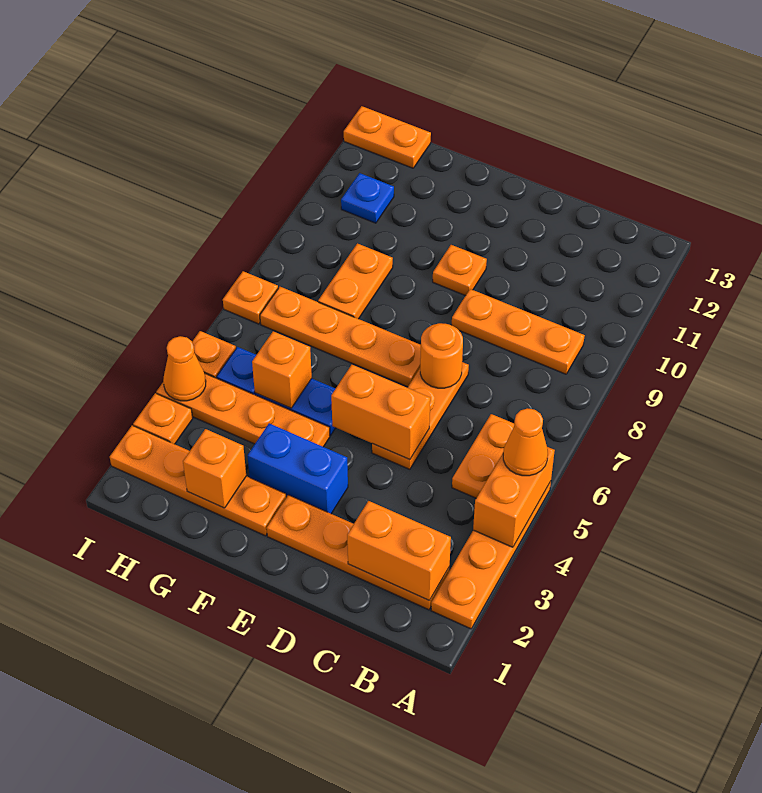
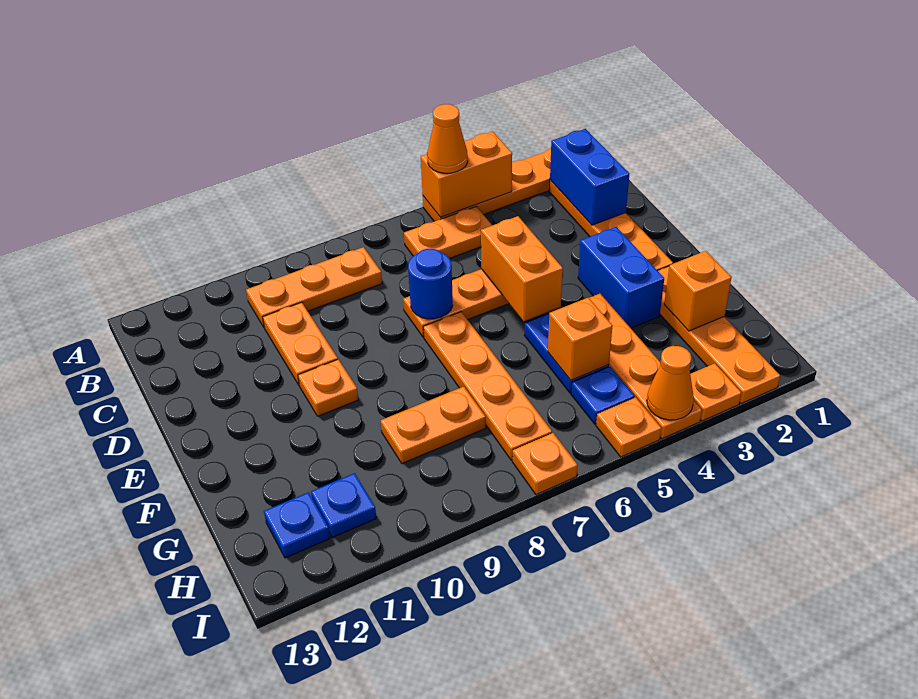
orange brick B2:C2 level 2 -> blue brick B2:C2 level 2
orange plate B9:D9 level 1 -> orange plate B8:B10 level 1
orange round brick D7 level 2 -> blue round brick D7 level 2
none -> blue plate H12 level 1
orange plate H13:I13 level 1 -> orange plate C10:D10 level 1

